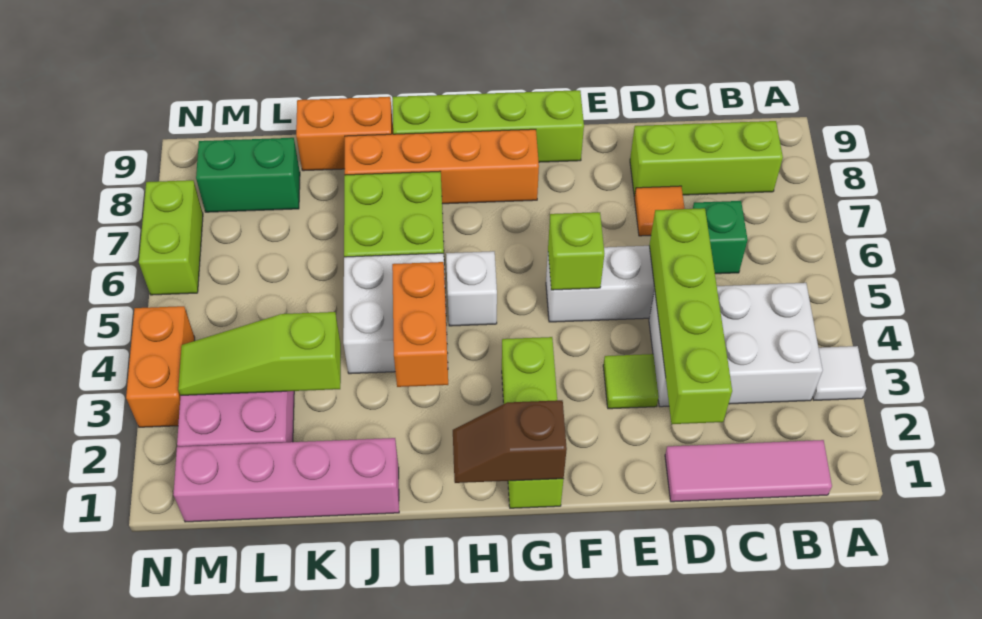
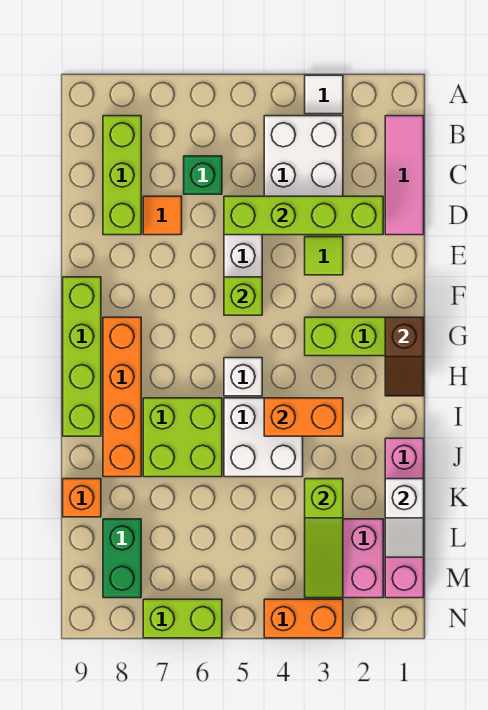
orange brick J9:K9 level 1 -> orange brick K9 level 1
none -> white slope K1:L1 level 2 top K

